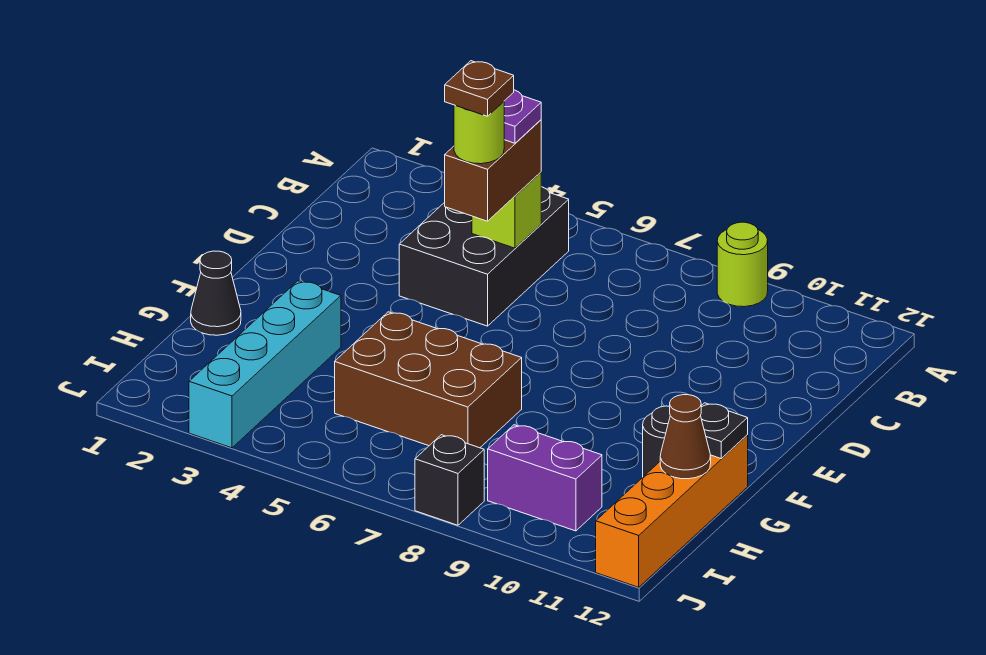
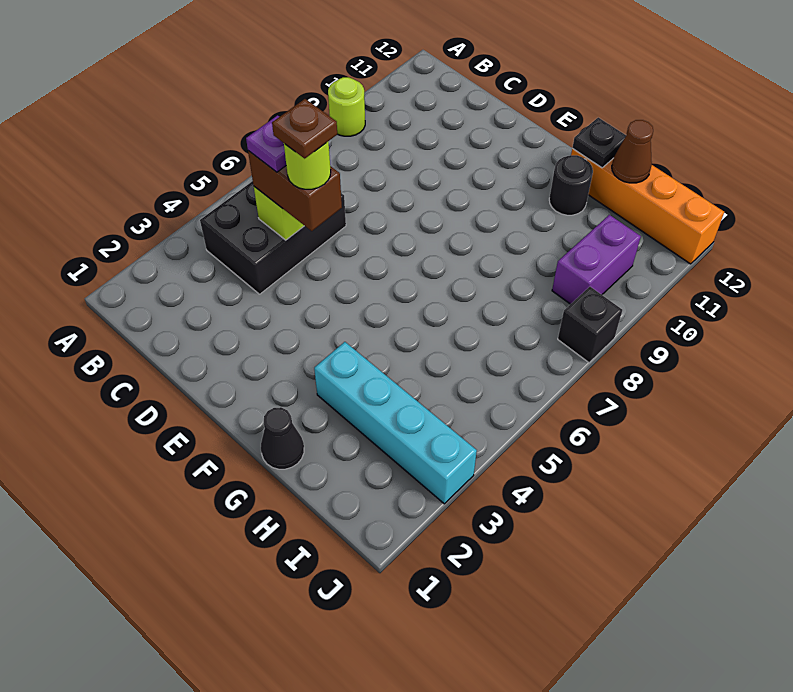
black brick B4:D5 level 1 -> black brick B4:C6 level 1
brown brick G5:H7 level 1 -> none

